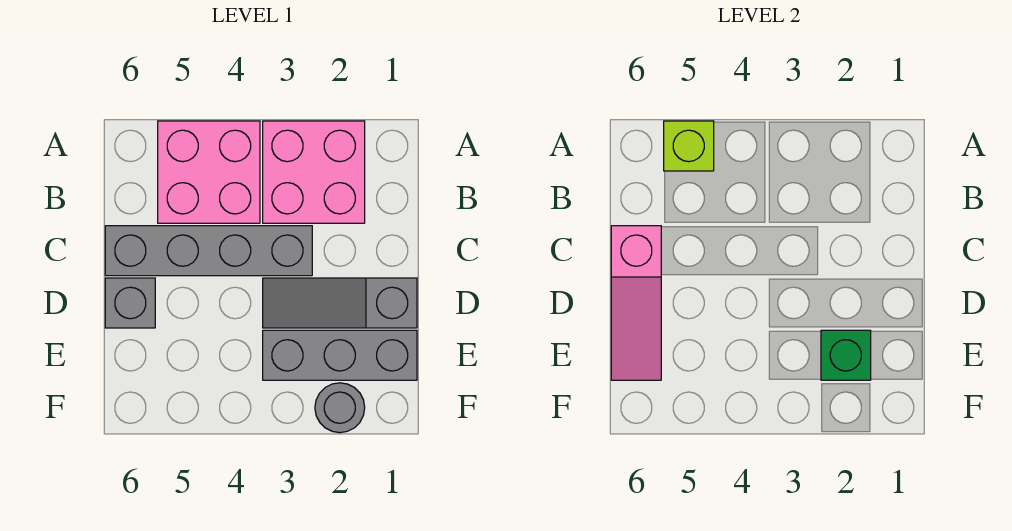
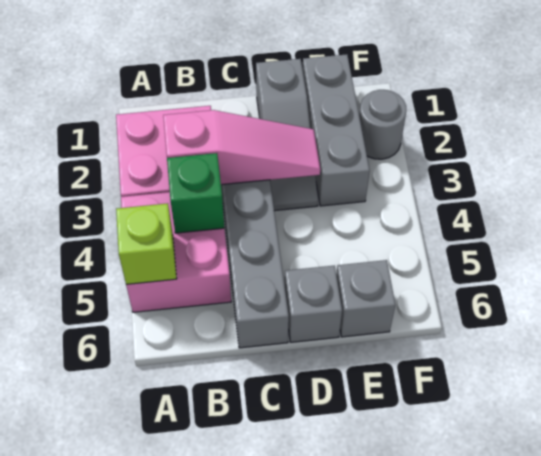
pink slope C6:E6 level 2 top C -> pink slope B3:D3 level 2 top B
green brick E2 level 2 -> green brick B4 level 2
none -> grey brick E6 level 1

